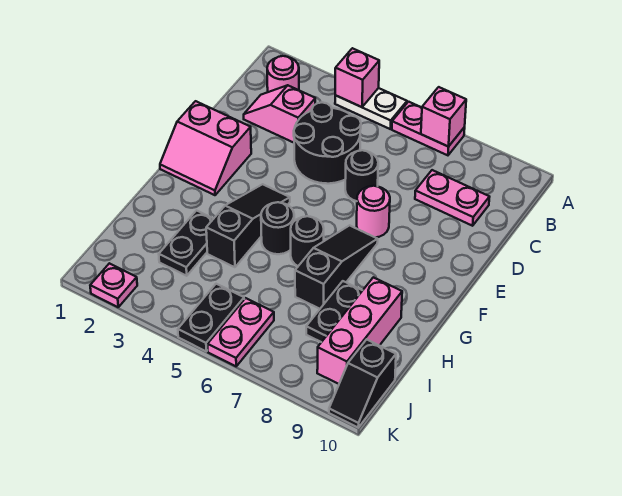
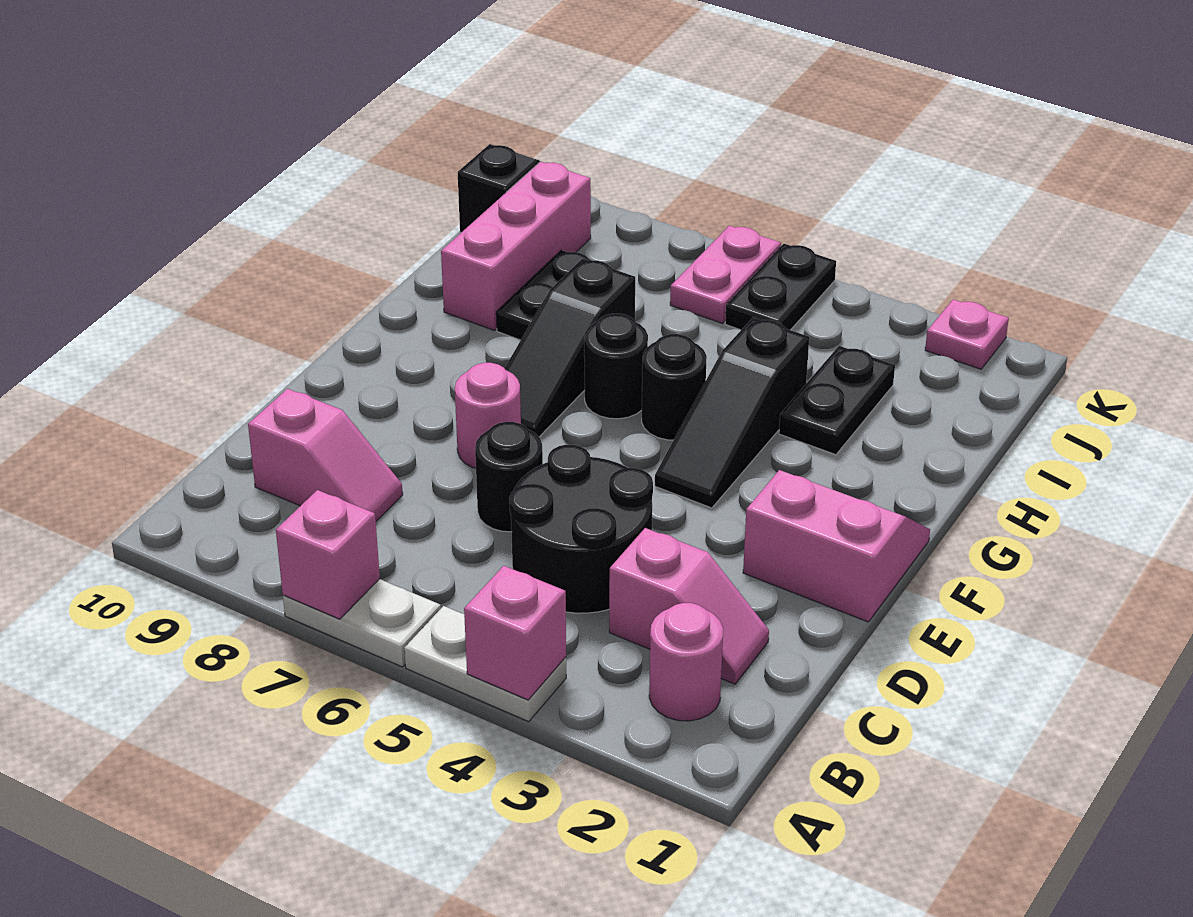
pink plate A6:A7 level 1 -> white plate A6:A7 level 1
pink plate C8:C9 level 1 -> pink slope C8:C9 level 1 top 9

